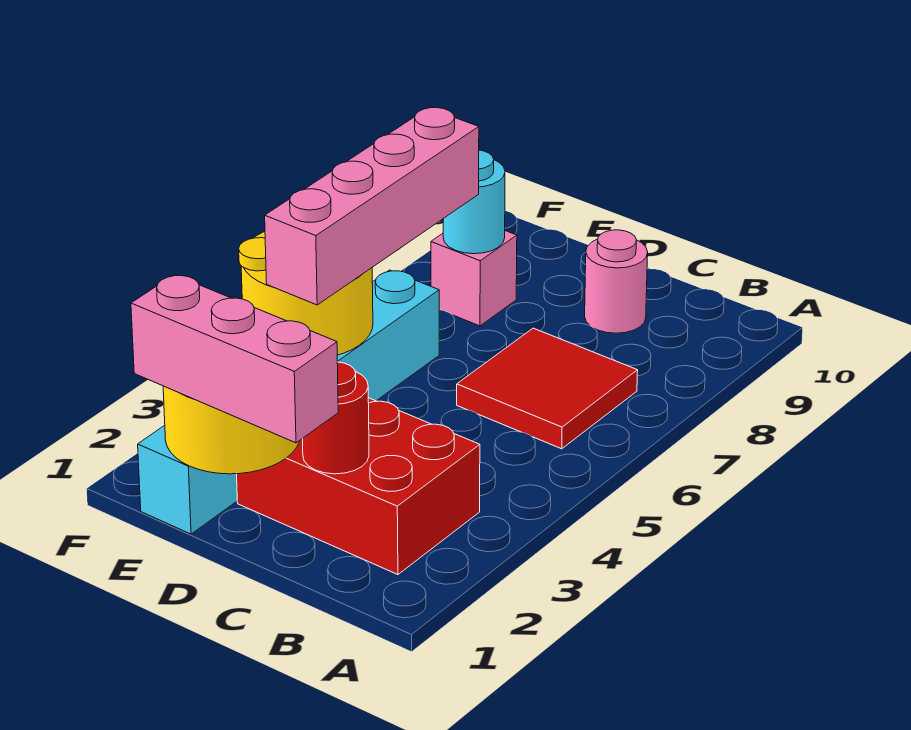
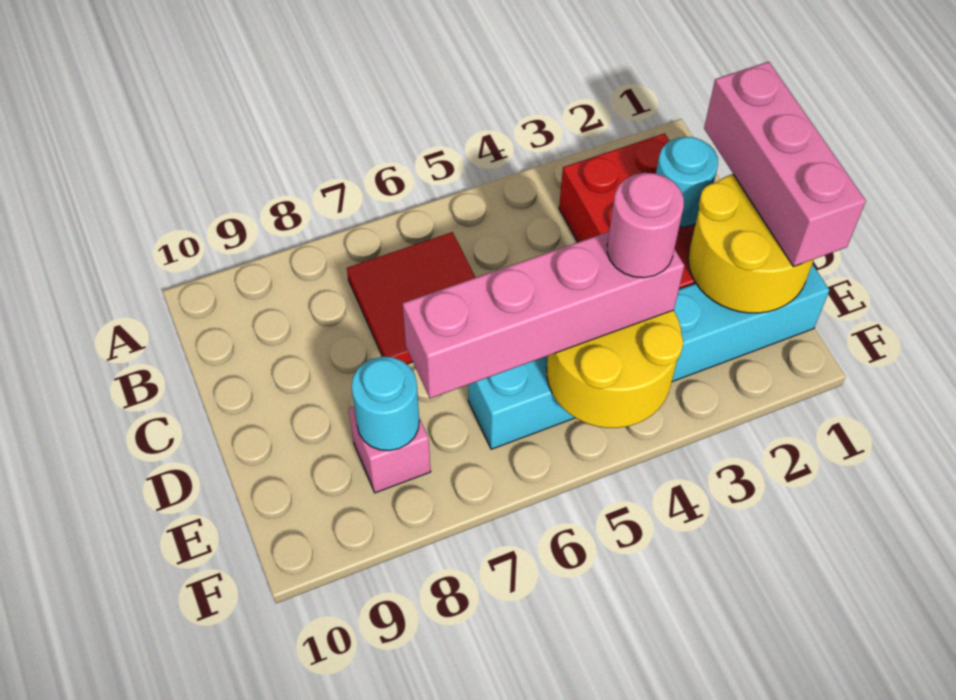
red round brick C2 level 2 -> cyan round brick C2 level 2
pink round brick C9 level 1 -> pink round brick E4 level 4

